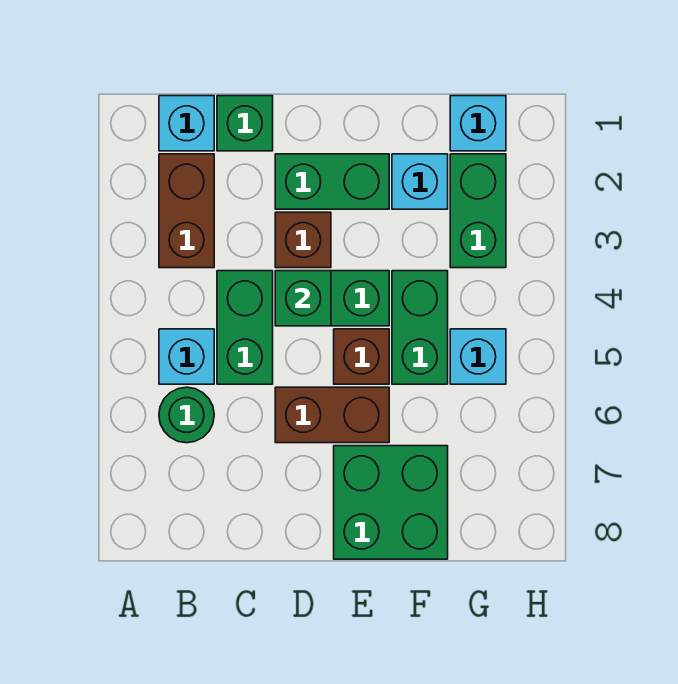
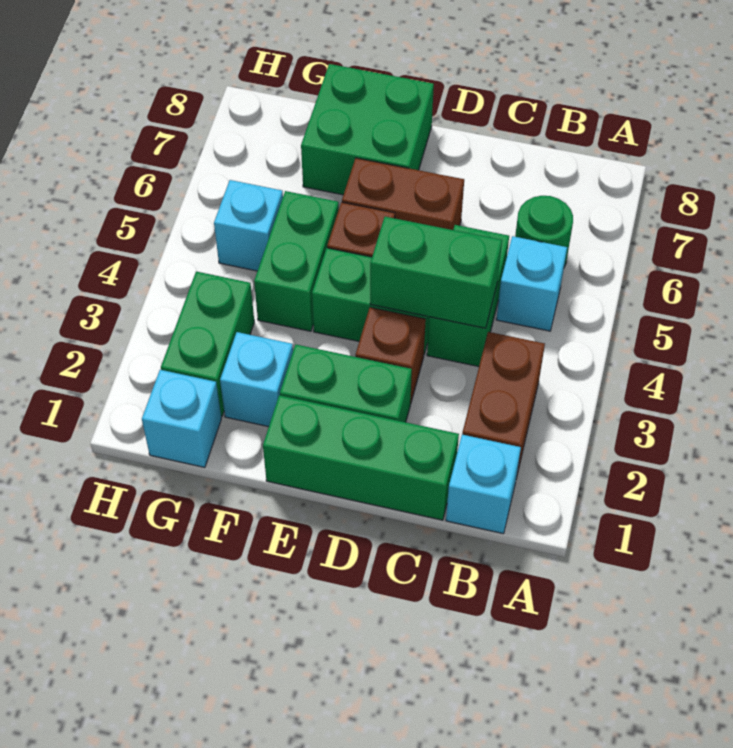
green brick C1 level 1 -> green brick C1:E1 level 1
green brick D4 level 2 -> green brick C4:D4 level 2

